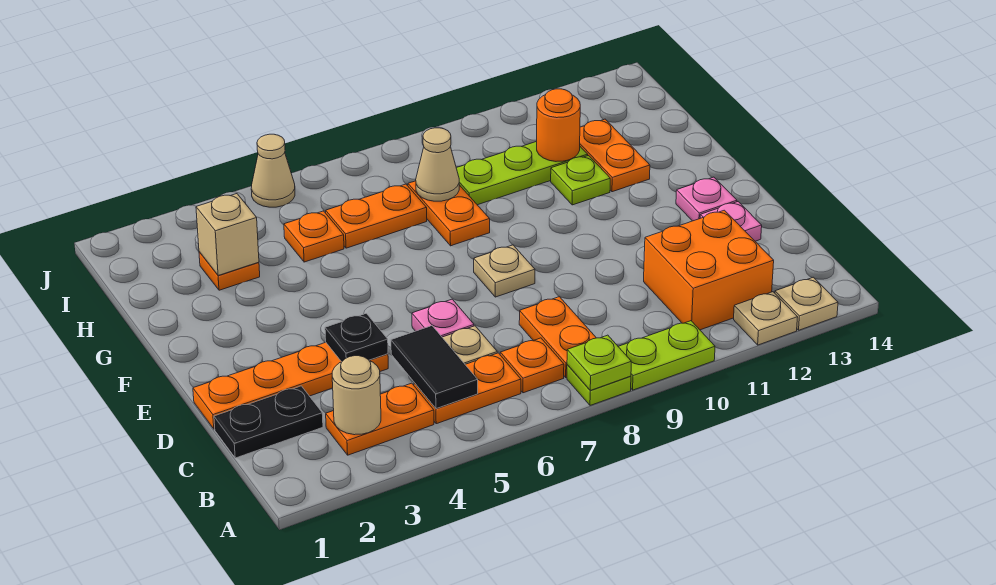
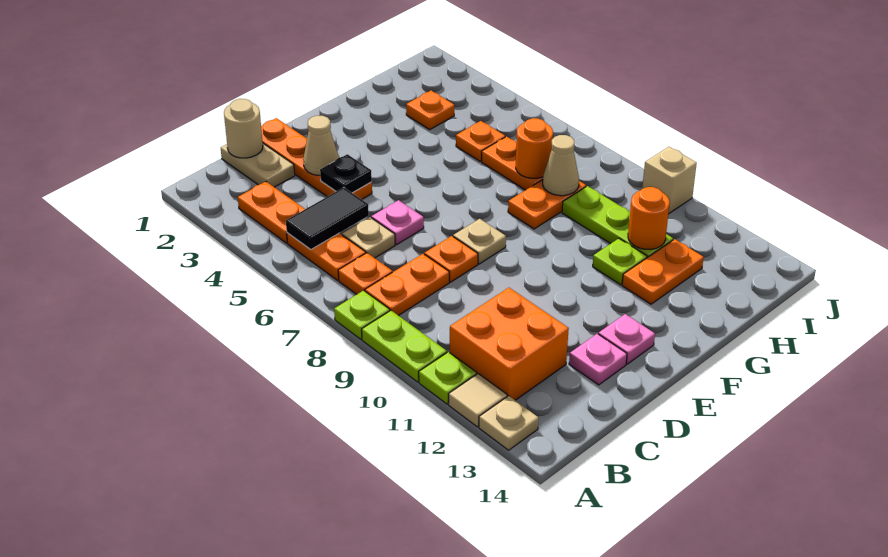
lime plate A8 level 2 -> lime plate A11 level 1
tan plate A12 level 1 -> tan tile A12 level 1
tan round brick B3 level 2 -> tan round brick C1 level 2
black plate C1:C2 level 1 -> tan plate C1:C2 level 1
none -> orange plate D8 level 1
tan brick H3 level 2 -> tan brick J10 level 1
none -> orange round brick H7 level 2
tan cone J5 level 1 -> tan cone D3 level 2

